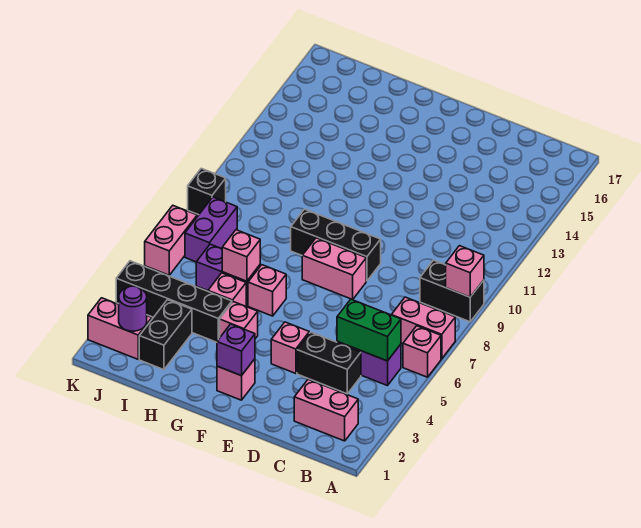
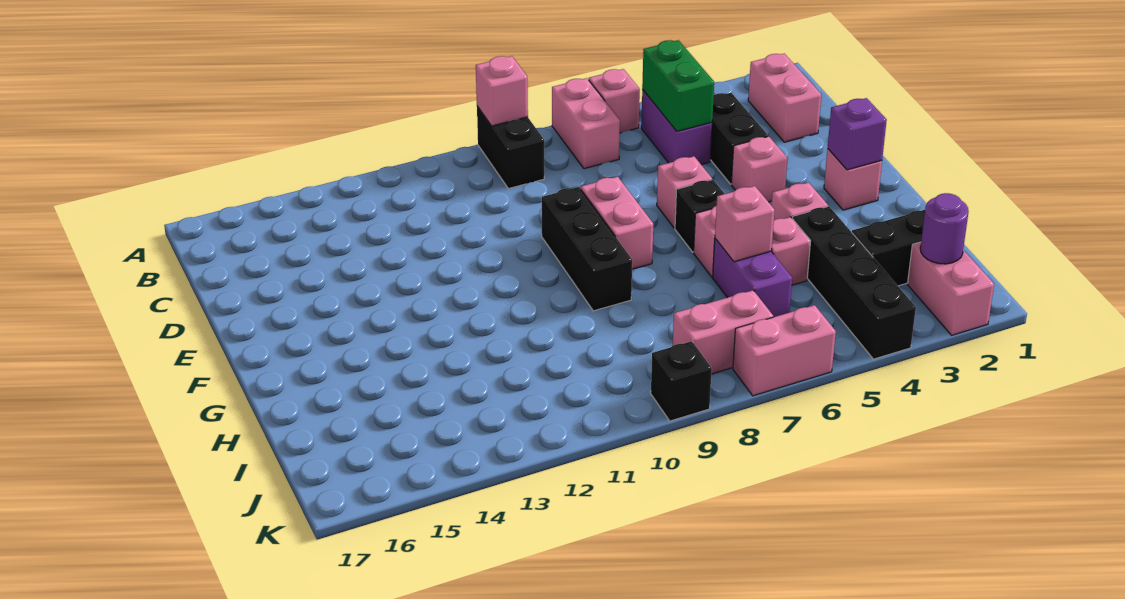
none -> pink brick E6 level 1
none -> black brick F6 level 1
purple brick J7:J8 level 1 -> pink brick J7:J8 level 1

